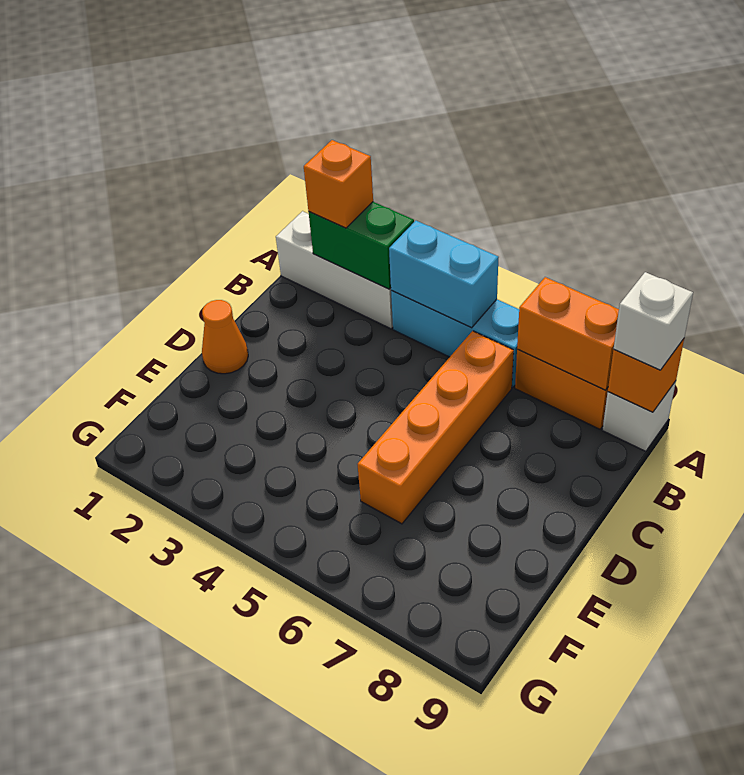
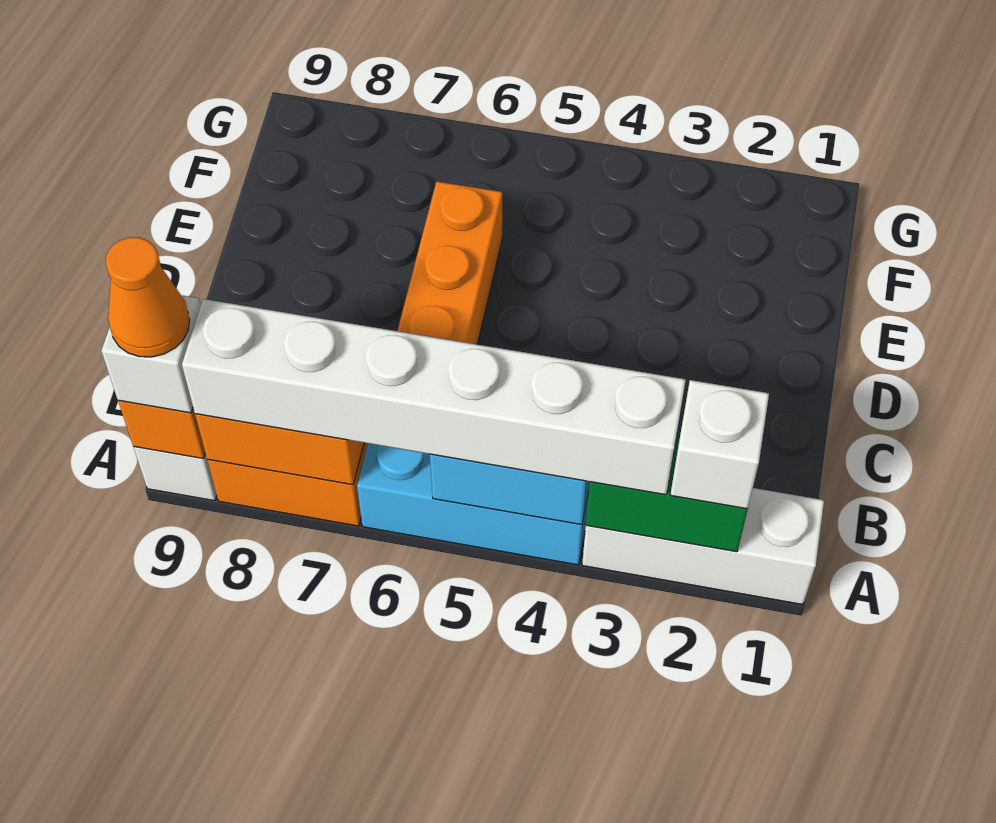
orange brick A2 level 3 -> white brick A2 level 3
none -> white brick A3:A8 level 3
orange cone D1 level 1 -> orange cone A9 level 4

